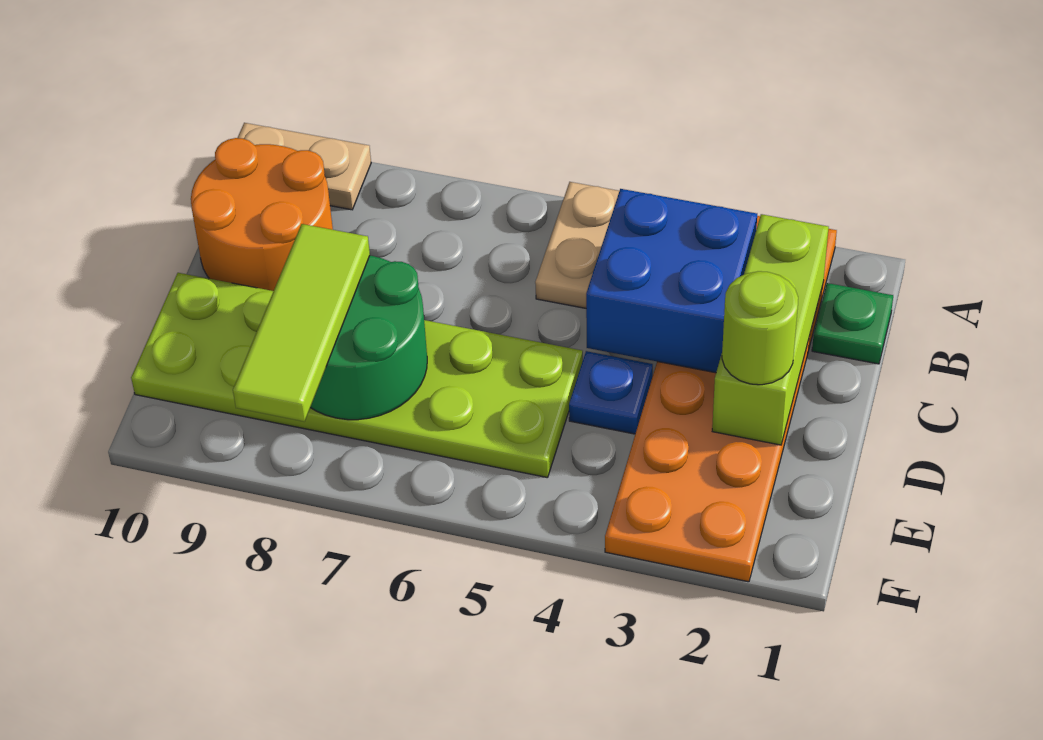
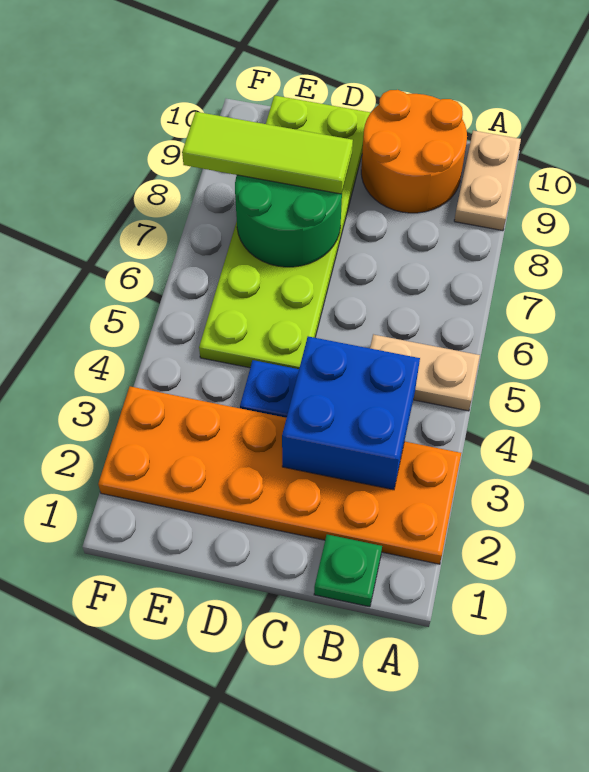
lime brick B2:D2 level 2 -> none
lime round brick D2 level 3 -> none

